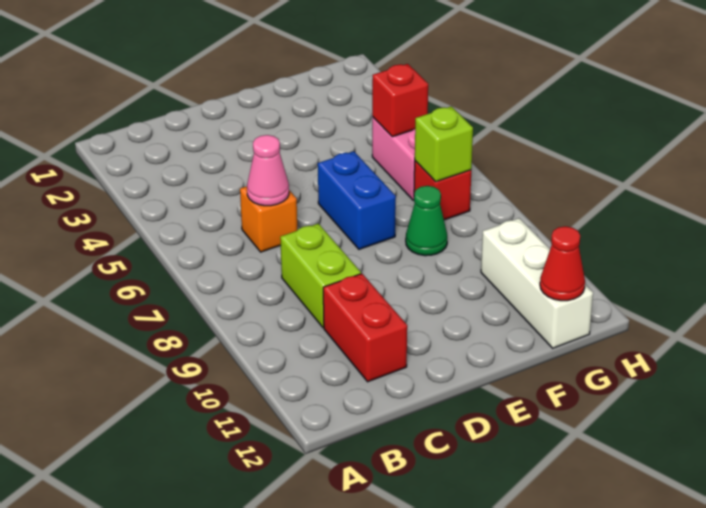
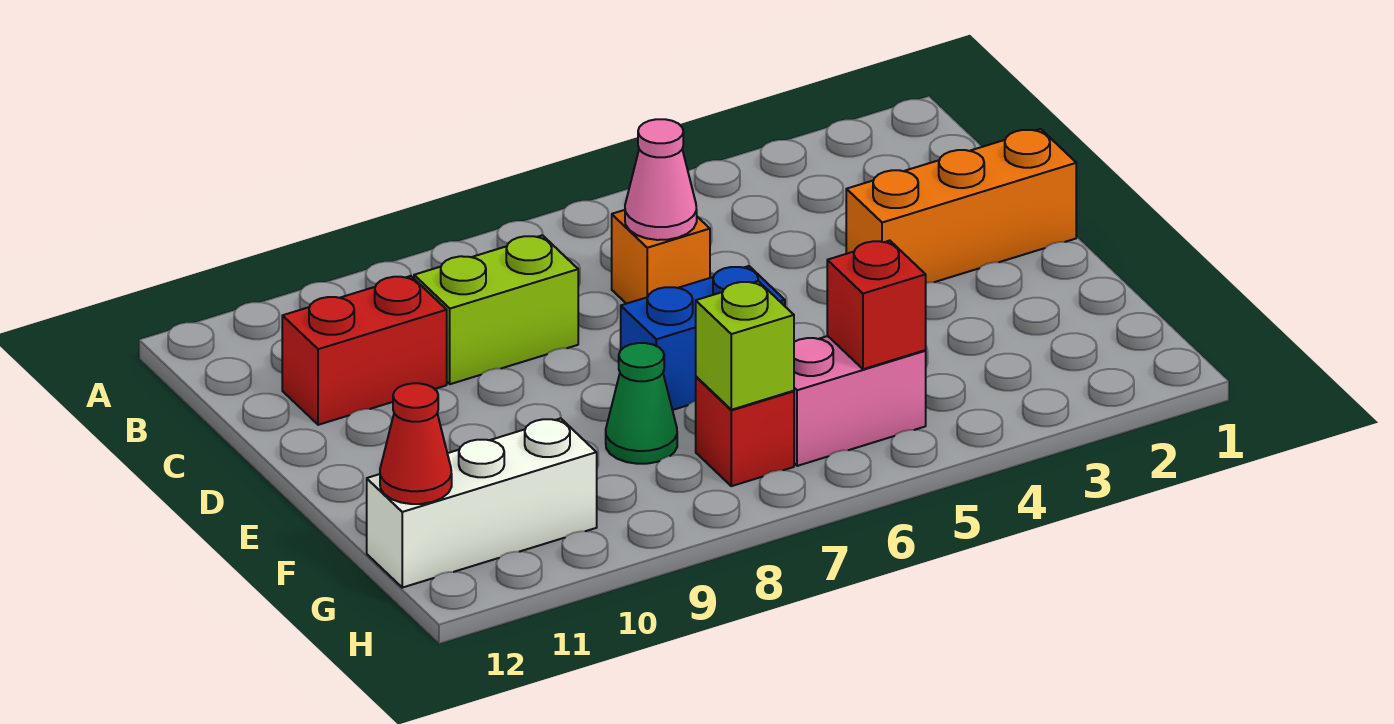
none -> orange brick D1:D3 level 1

